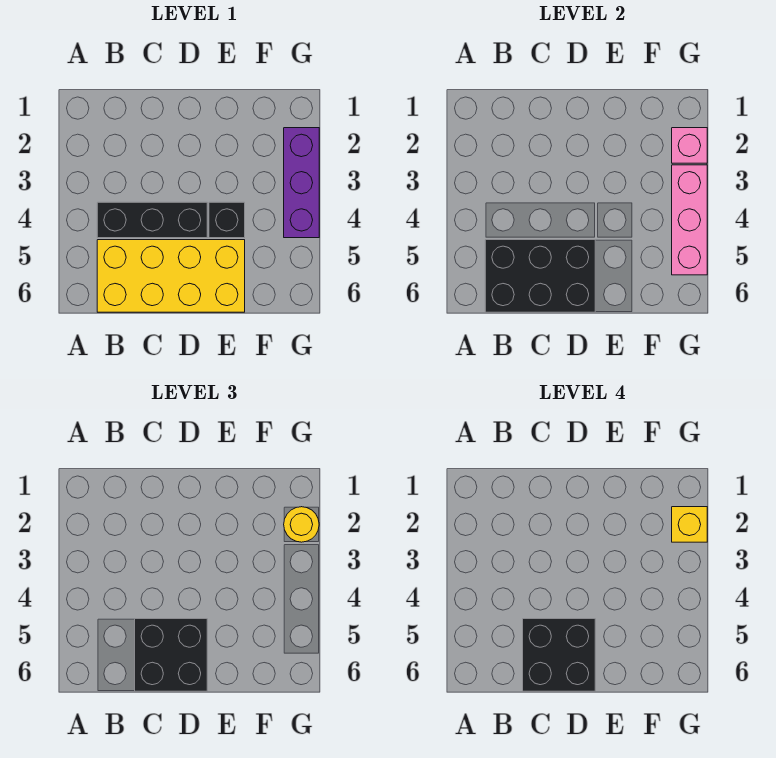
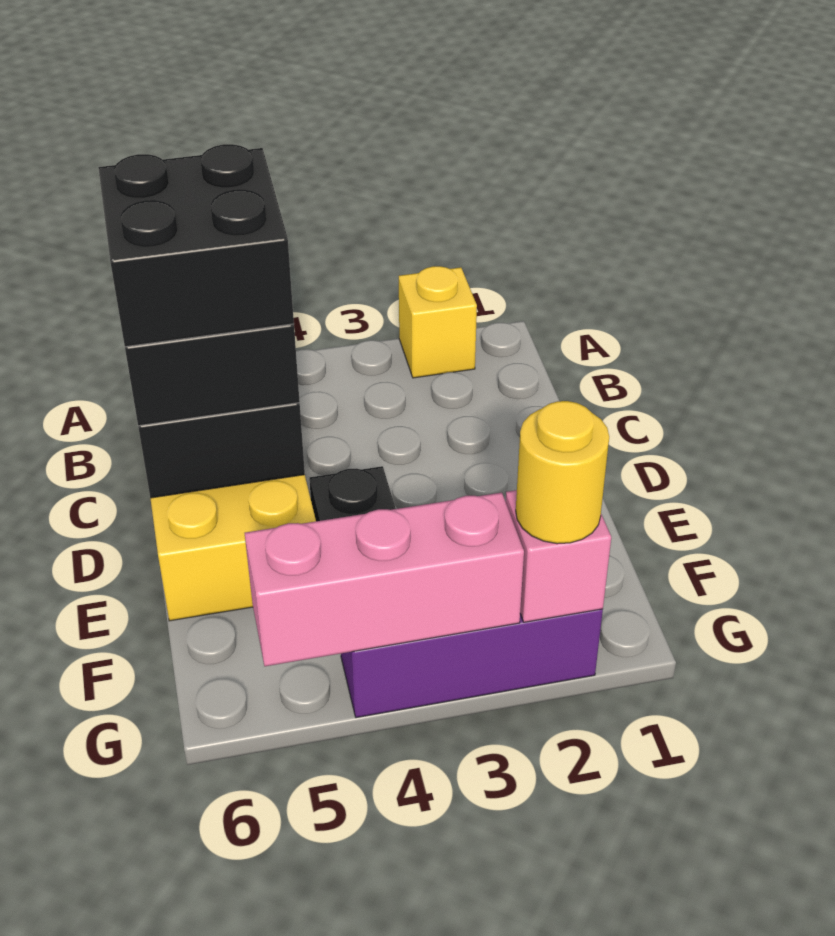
black brick B4:D4 level 1 -> none
yellow brick G2 level 4 -> yellow brick A2 level 1

